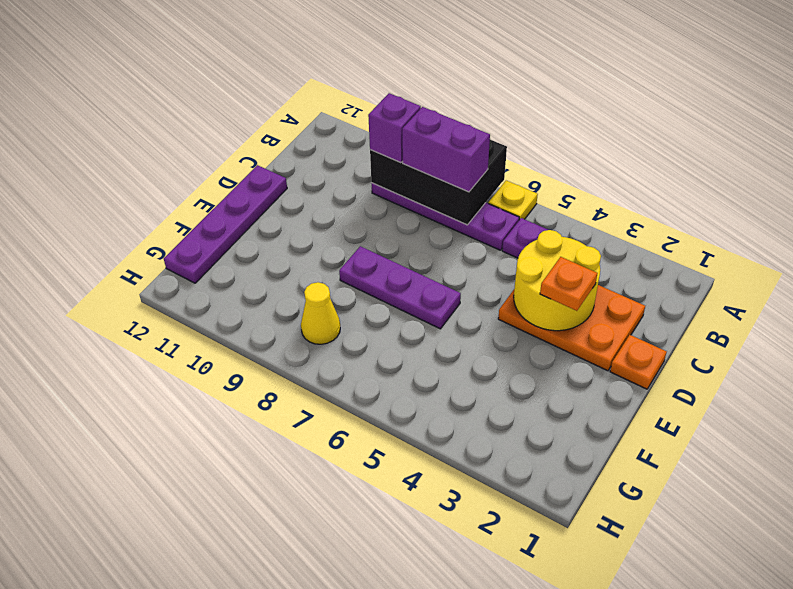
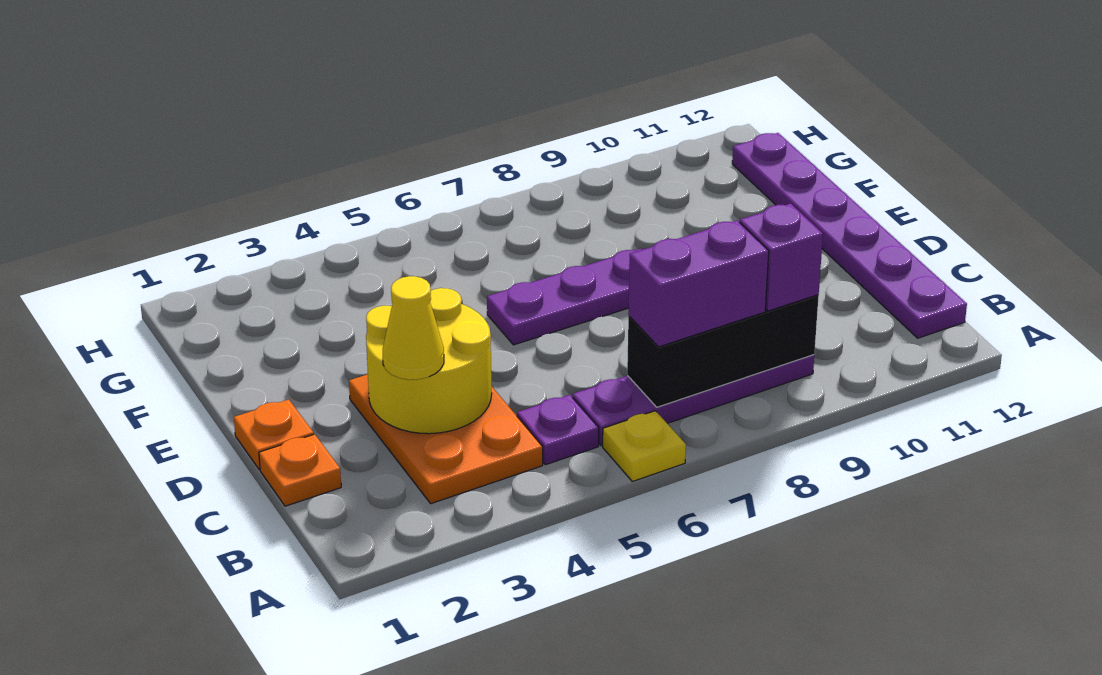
black brick A7:B9 level 2 -> black brick B7:B9 level 2
orange plate C2:D4 level 1 -> orange plate B3:D4 level 1
orange plate D3 level 3 -> orange plate C1 level 1
purple plate D12:G12 level 1 -> purple plate B12:G12 level 1
yellow cone G8 level 1 -> yellow cone C3 level 3

